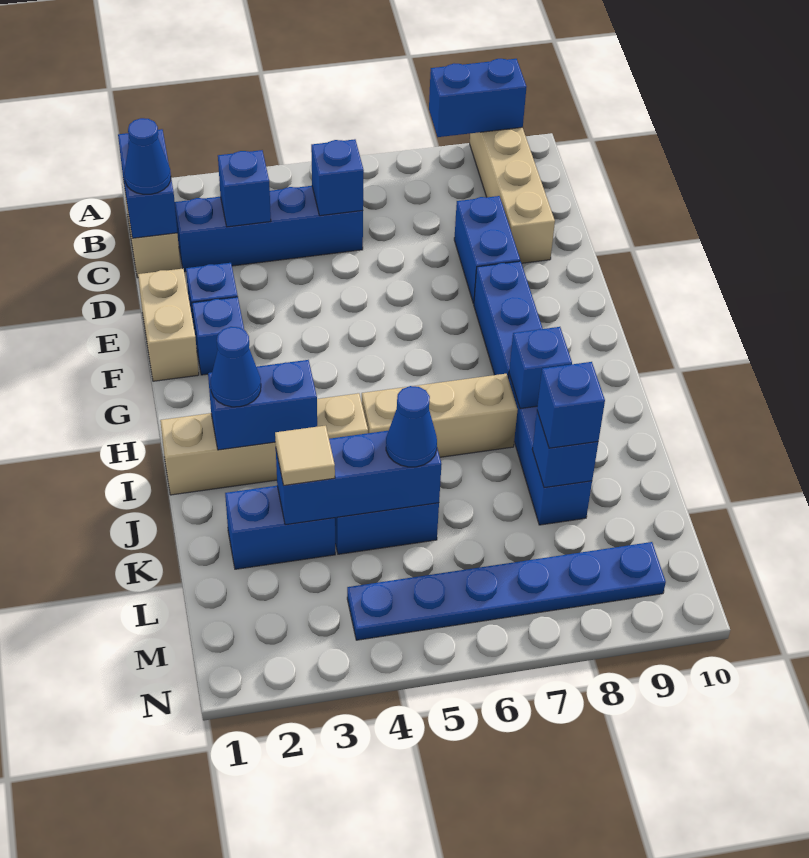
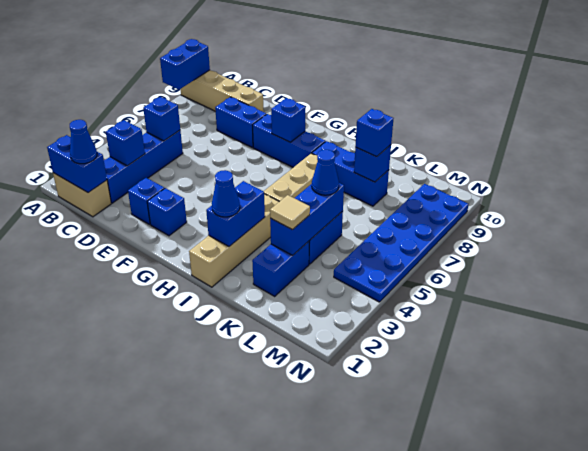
tan brick E1:F1 level 1 -> none
blue brick I8 level 2 -> blue brick G8 level 2
blue plate M4:M9 level 1 -> blue plate M4:N9 level 1

